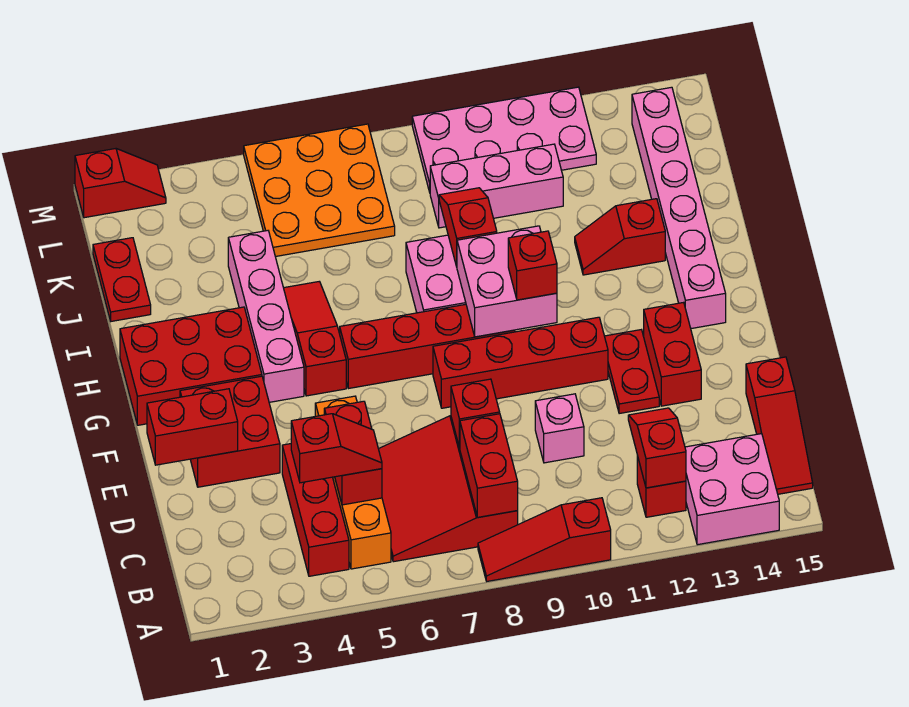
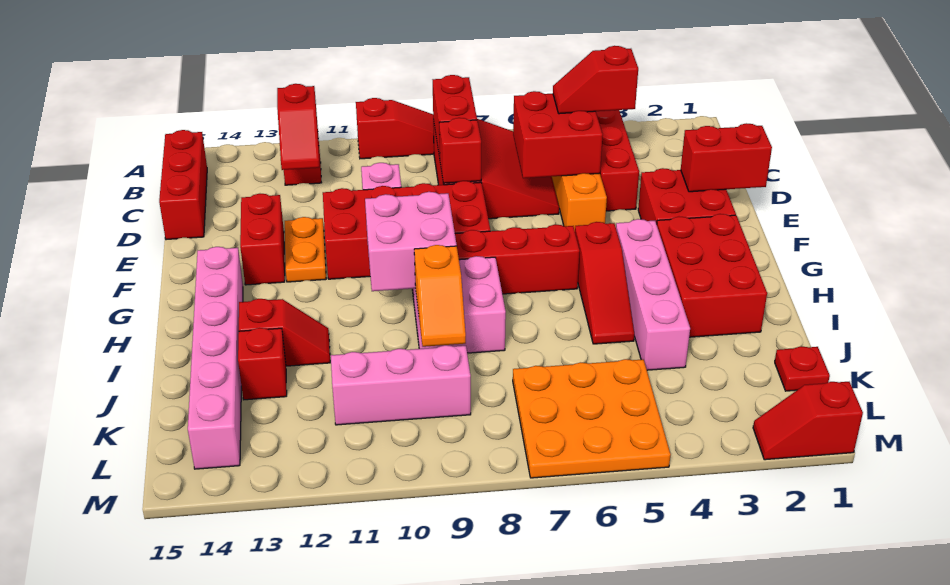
pink brick A13:B14 level 1 -> none
red slope B15:D15 level 1 top D -> red brick B15:D15 level 1
red brick C5:D5 level 2 -> red brick C5:D6 level 2
red plate E12:F12 level 1 -> orange plate E12:F12 level 1
red brick F8:F11 level 1 -> red brick E8:F11 level 1
red brick G1:H3 level 1 -> red brick G2:I3 level 1
red brick G10 level 3 -> red brick J13 level 1
red slope I9:J9 level 2 top I -> orange slope I9:J9 level 2 top I
red plate J1:K1 level 1 -> red plate K1 level 1
pink plate L9:M12 level 1 -> none

